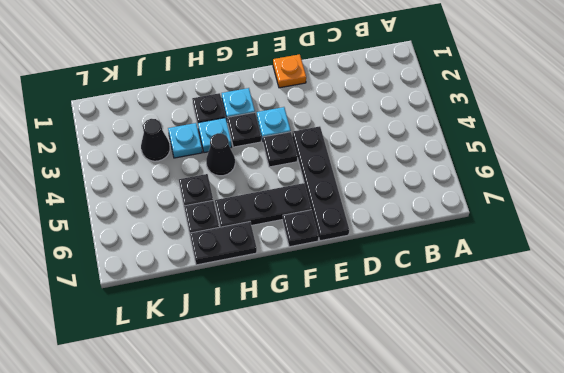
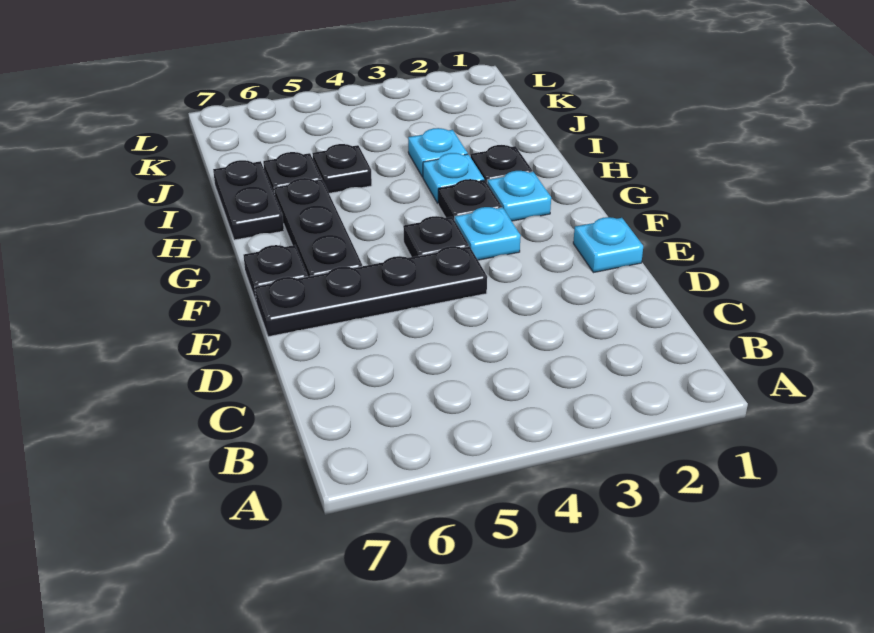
orange plate E1 level 1 -> cyan plate E1 level 1
black cone H4 level 1 -> none
black cone J3 level 1 -> none

